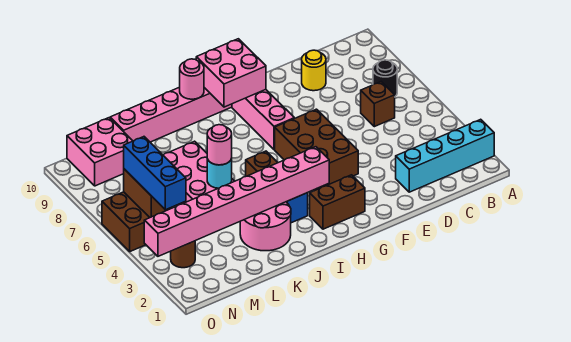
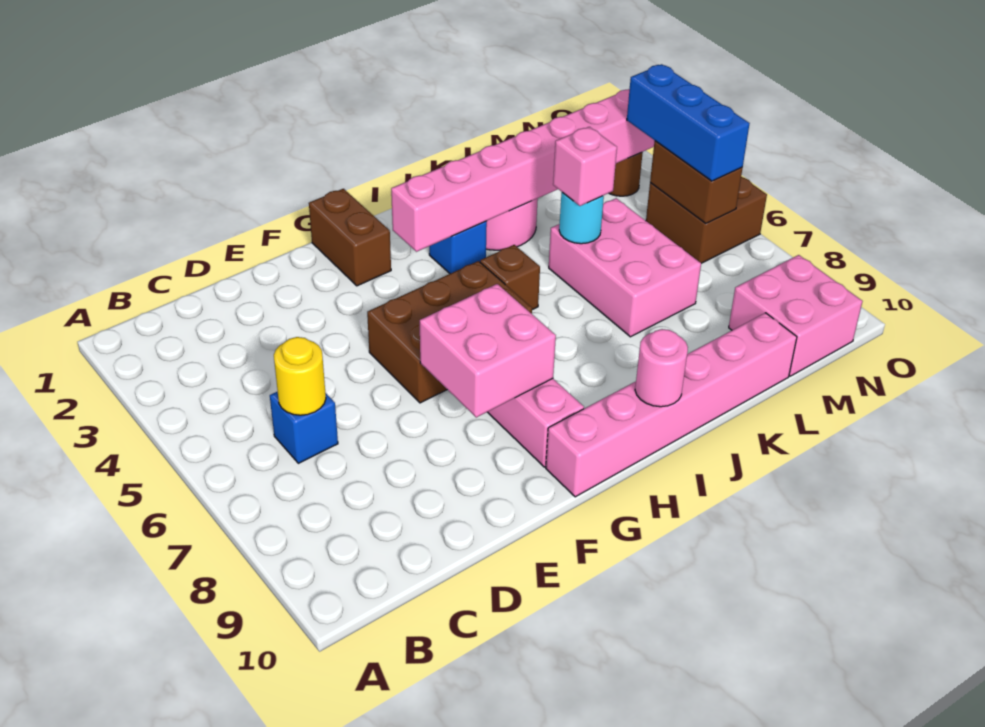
cyan brick A2:D2 level 1 -> none
black round brick B7 level 1 -> none
brown brick C6 level 1 -> blue brick C6 level 1
yellow round brick D9 level 1 -> yellow round brick C6 level 2
brown brick F4:G6 level 1 -> brown brick F5:H6 level 1
brown brick G2:H2 level 1 -> brown brick G1:G2 level 1
pink brick G9:H10 level 2 -> pink brick F7:G8 level 2
pink round brick K5 level 3 -> pink brick K5 level 3

